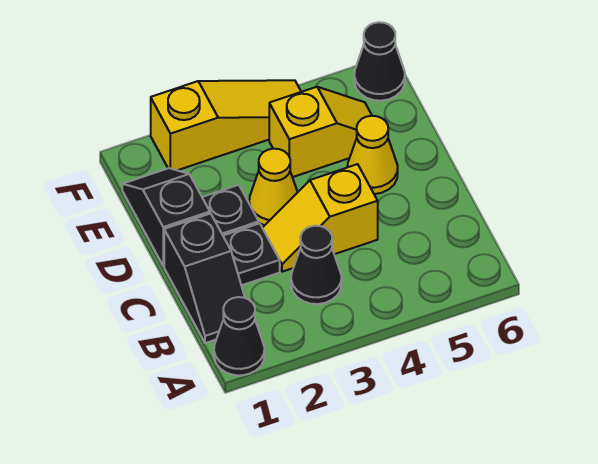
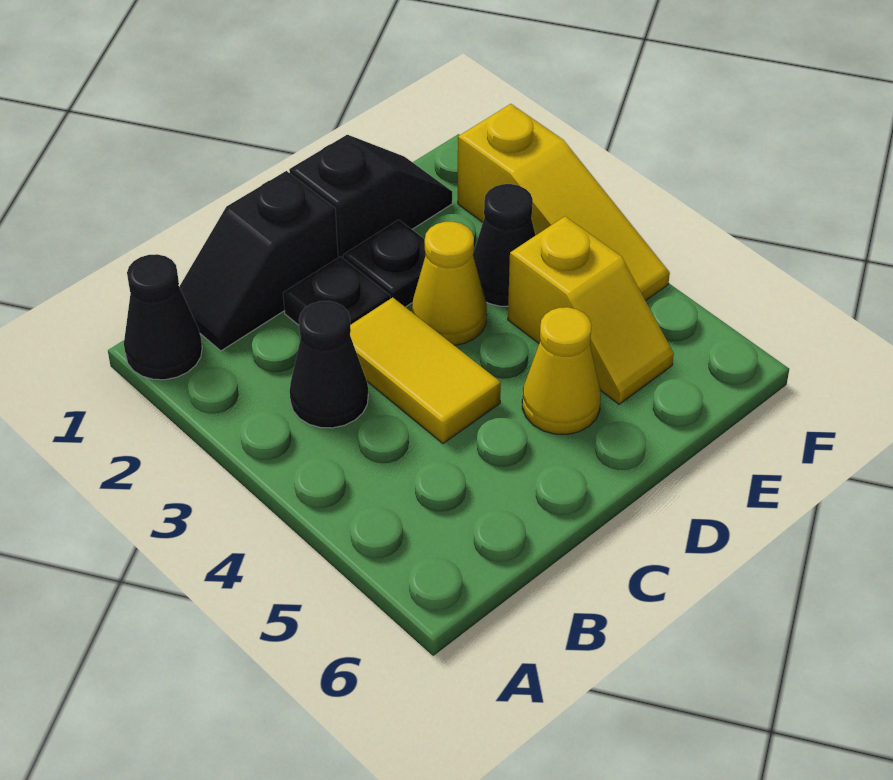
yellow slope C3:C4 level 1 top 4 -> yellow tile C3:C4 level 1
black cone F6 level 1 -> black cone E3 level 1

